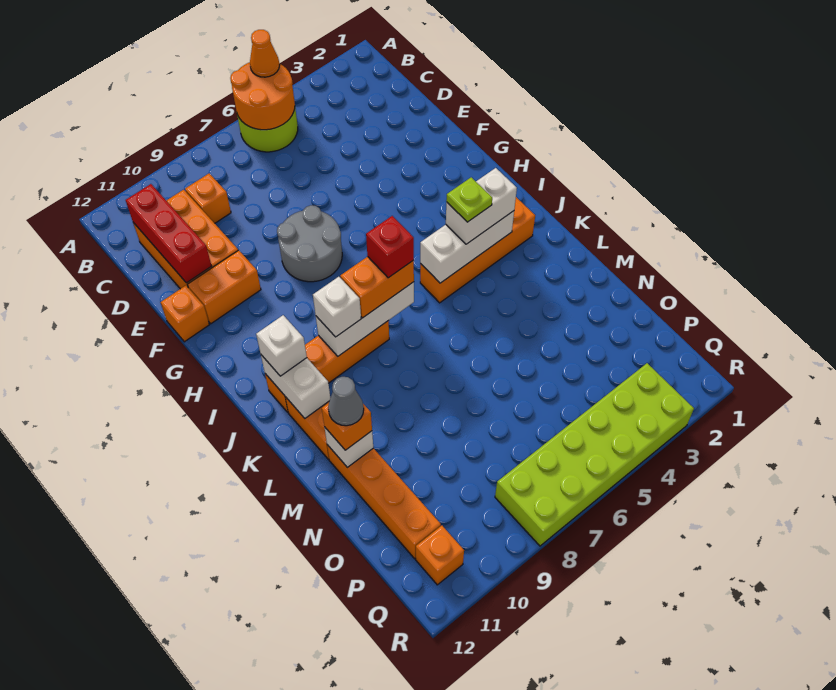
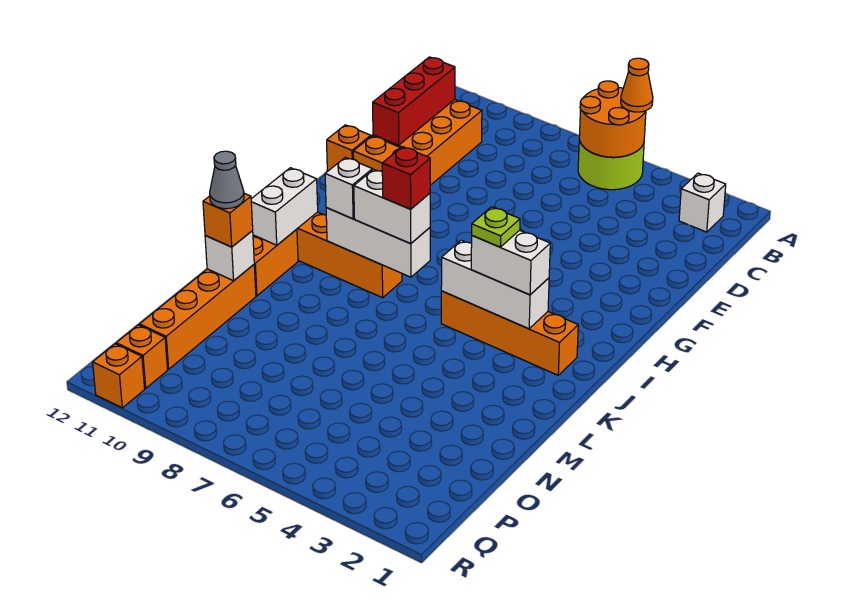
orange brick C9 level 1 -> orange brick R11 level 1
grey round brick F7:G8 level 1 -> none
orange brick J7:J8 level 3 -> white brick J7:J8 level 3
white brick J11 level 3 -> white brick B2 level 1
lime brick Q3:R8 level 1 -> none

